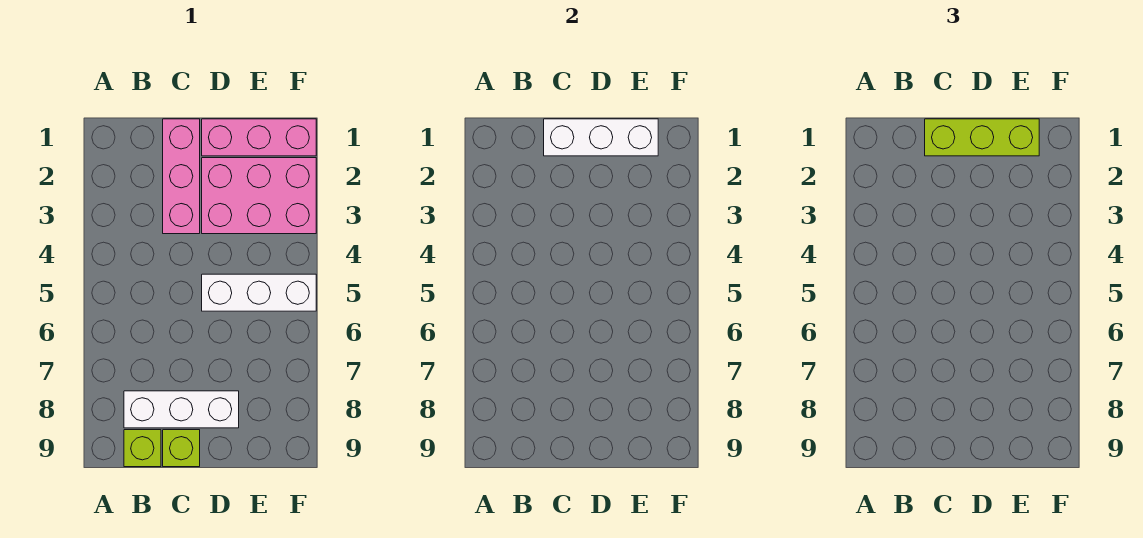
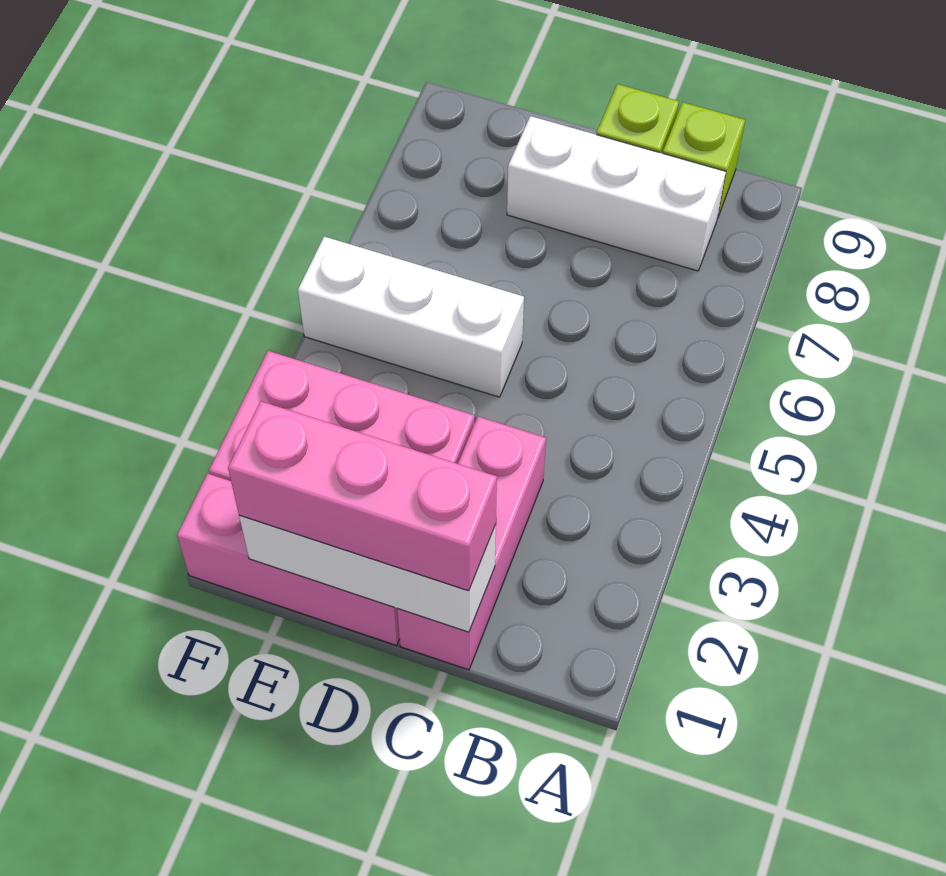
lime brick C1:E1 level 3 -> pink brick C1:E1 level 3

